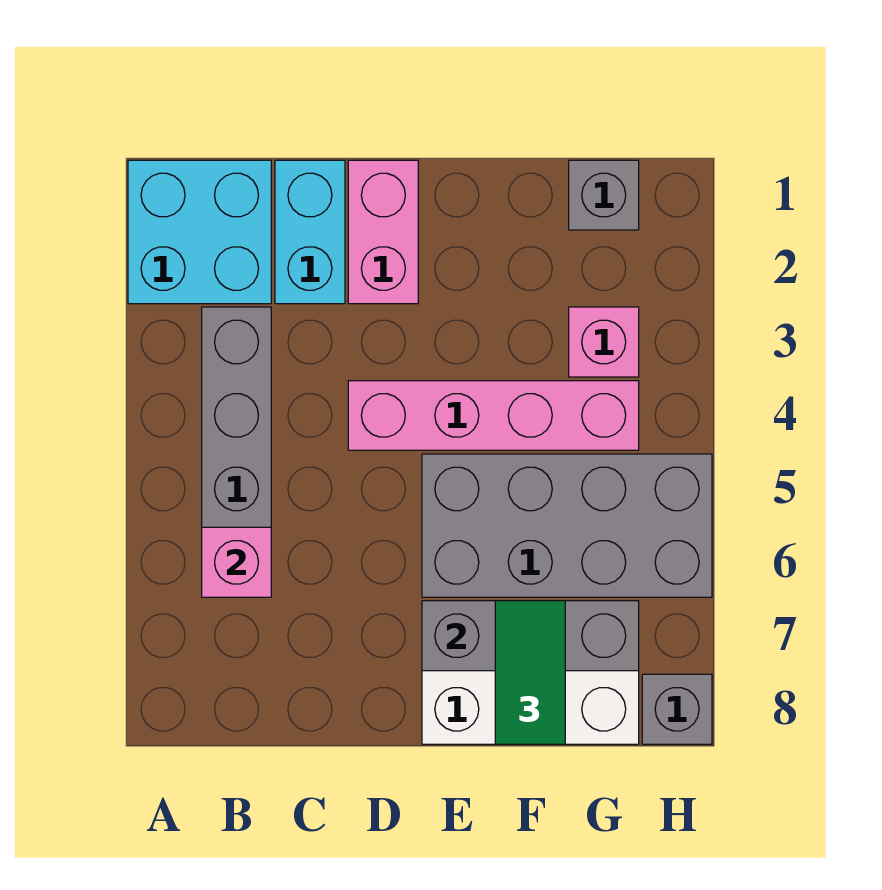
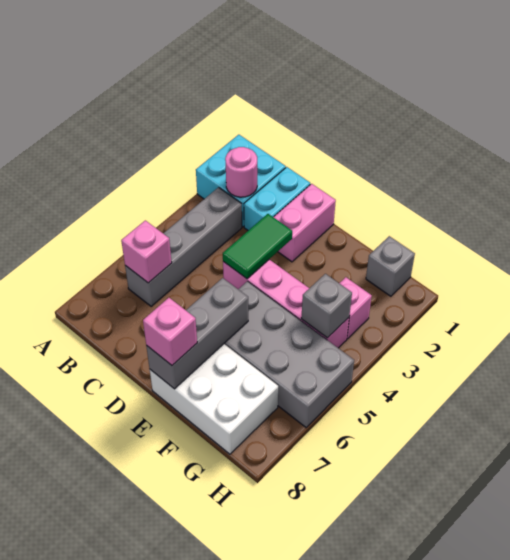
none -> pink round brick B2 level 2
grey brick E7:G7 level 2 -> grey brick E6:E8 level 2
none -> pink brick E8 level 3
green tile F7:F8 level 3 -> green tile D3:D4 level 2
grey brick H8 level 1 -> grey brick G4 level 2

